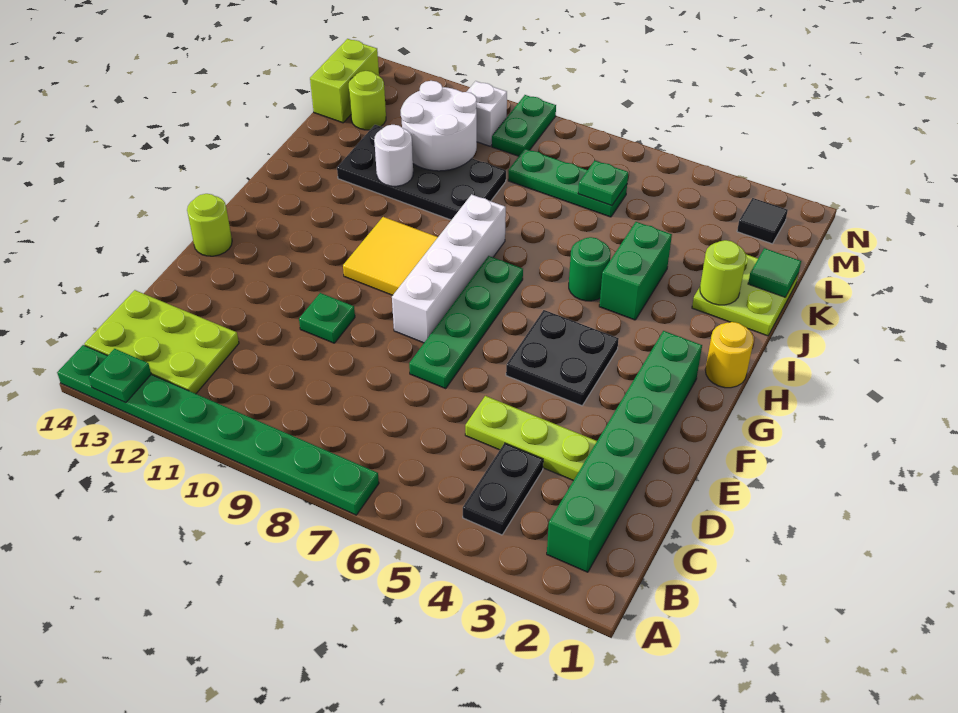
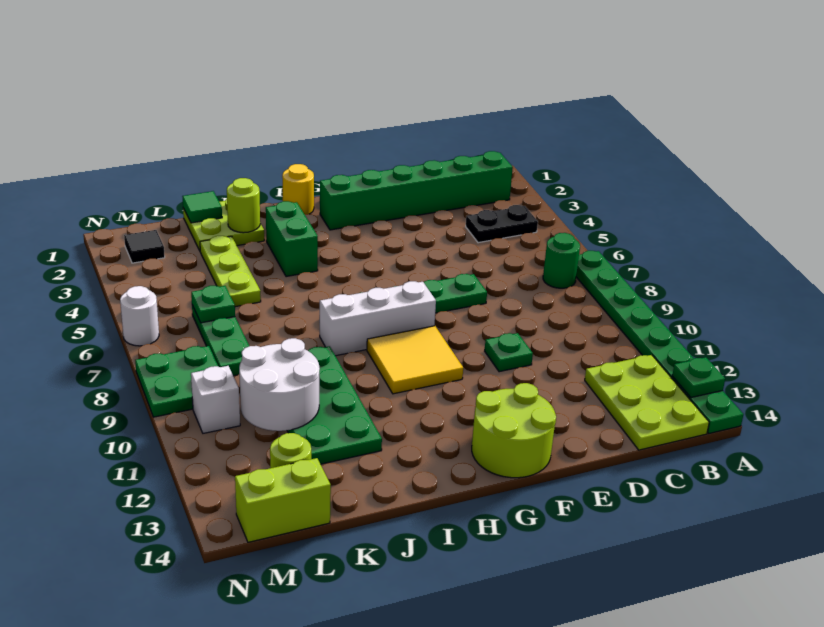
lime plate D3:D5 level 1 -> lime plate K3:K5 level 1
black plate F4:G5 level 1 -> none
white brick F8:I8 level 1 -> white brick G8:I8 level 1
lime round brick F14 level 1 -> lime round brick F13:G14 level 1
green brick I4:J4 level 1 -> green brick I3:I4 level 1
green round brick I5 level 1 -> green round brick B7 level 1
black plate J9:K12 level 1 -> green plate J9:K12 level 1
white round brick J11 level 2 -> white round brick N6 level 1
green plate M9:N9 level 1 -> green plate M8:N9 level 1

